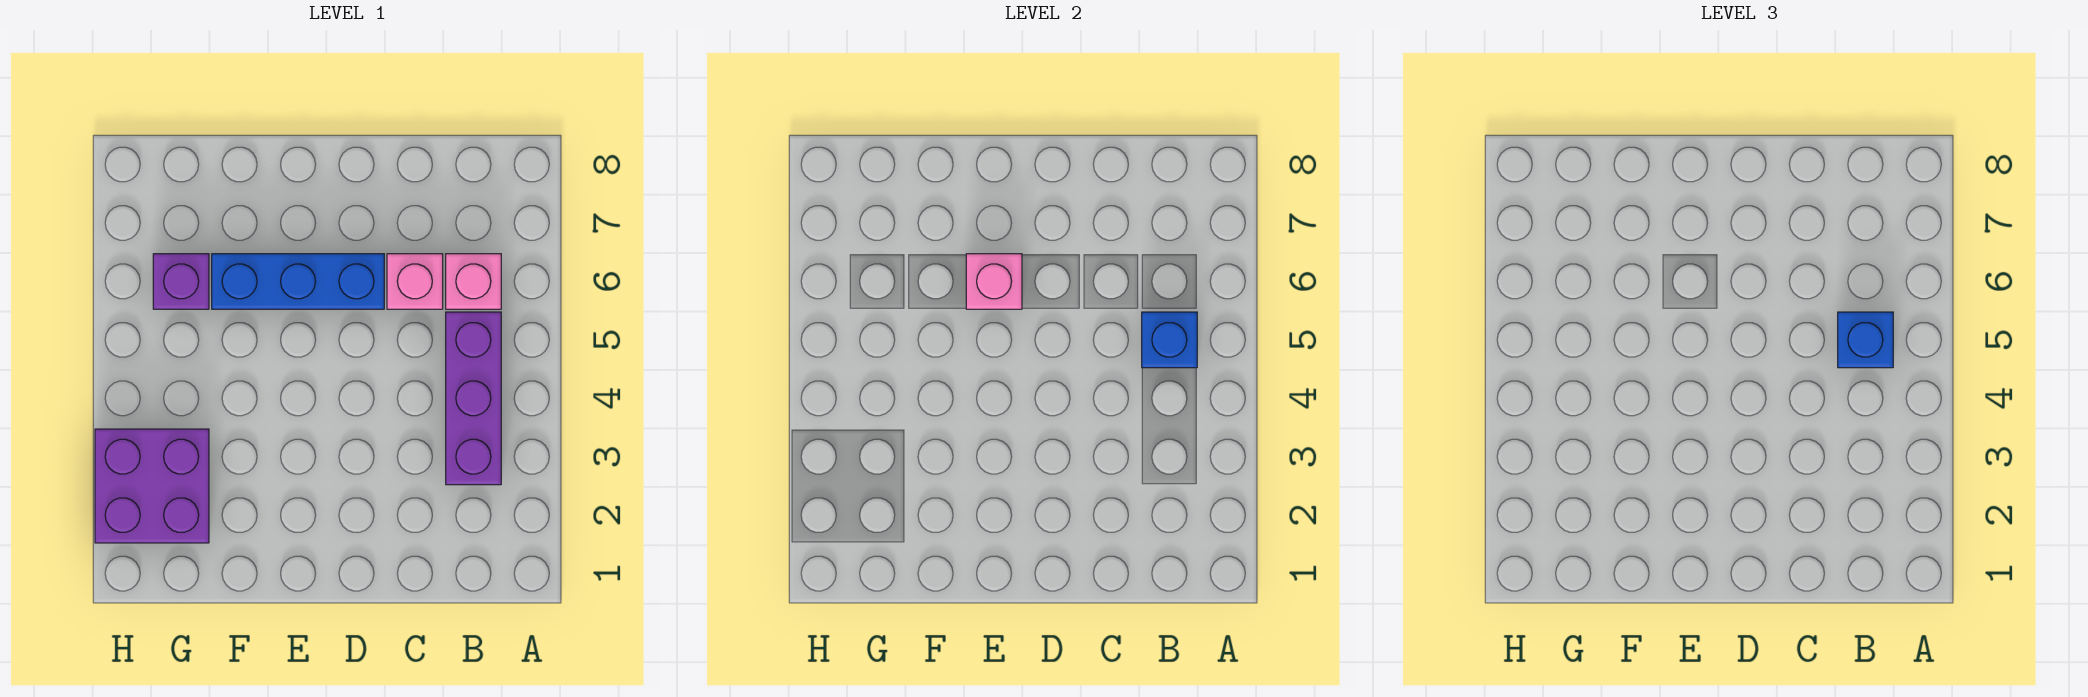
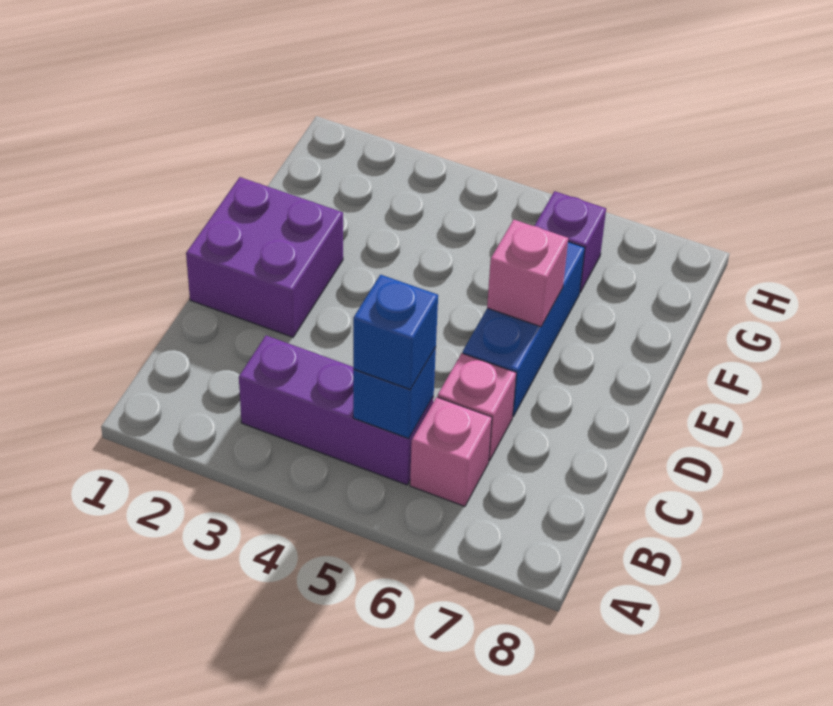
purple brick G2:H3 level 1 -> purple brick D1:E2 level 1

